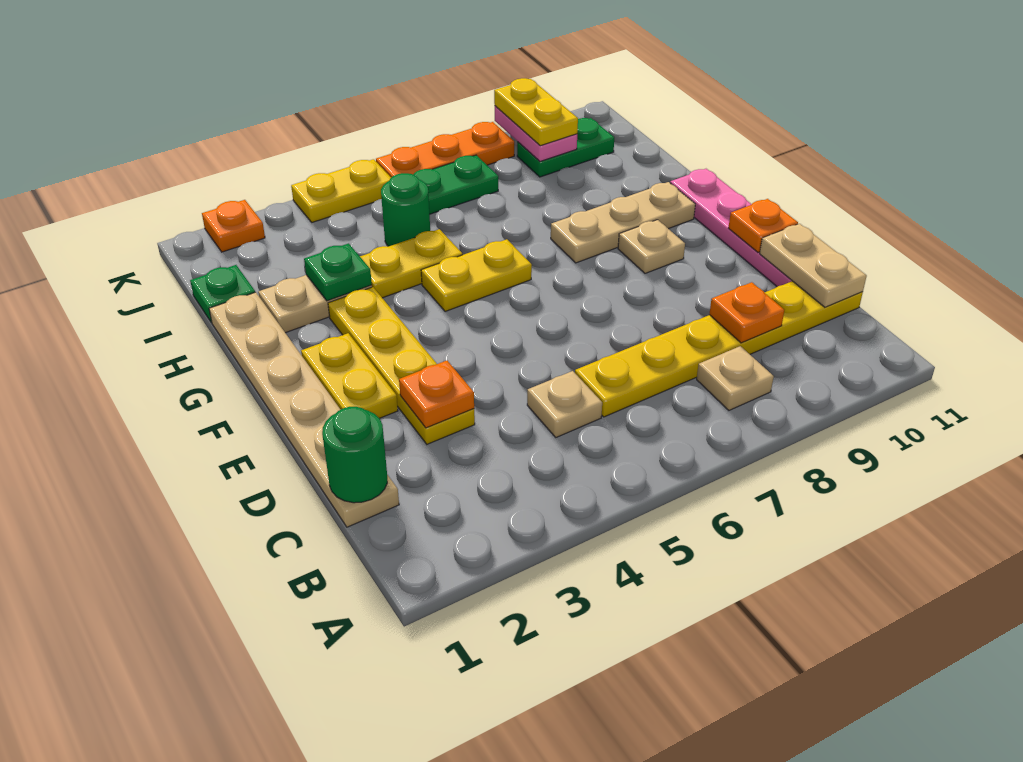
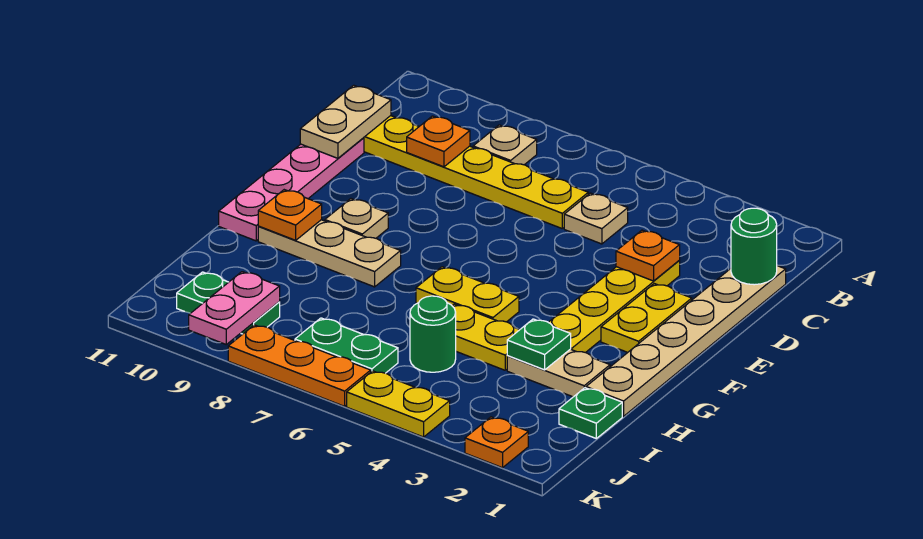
orange plate E11 level 2 -> orange plate G10 level 2
yellow plate J9:K9 level 3 -> none

